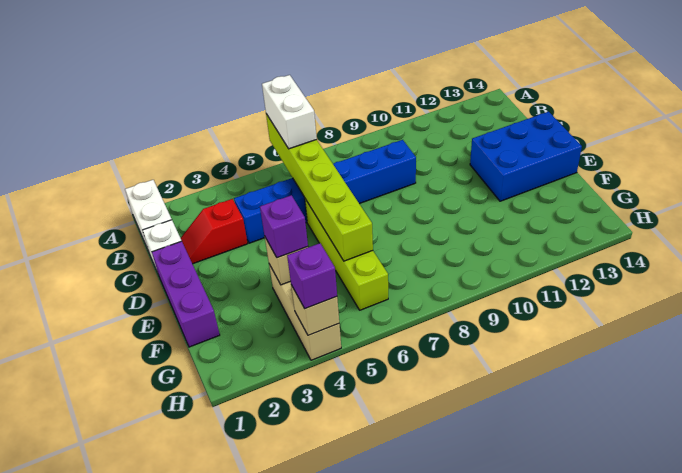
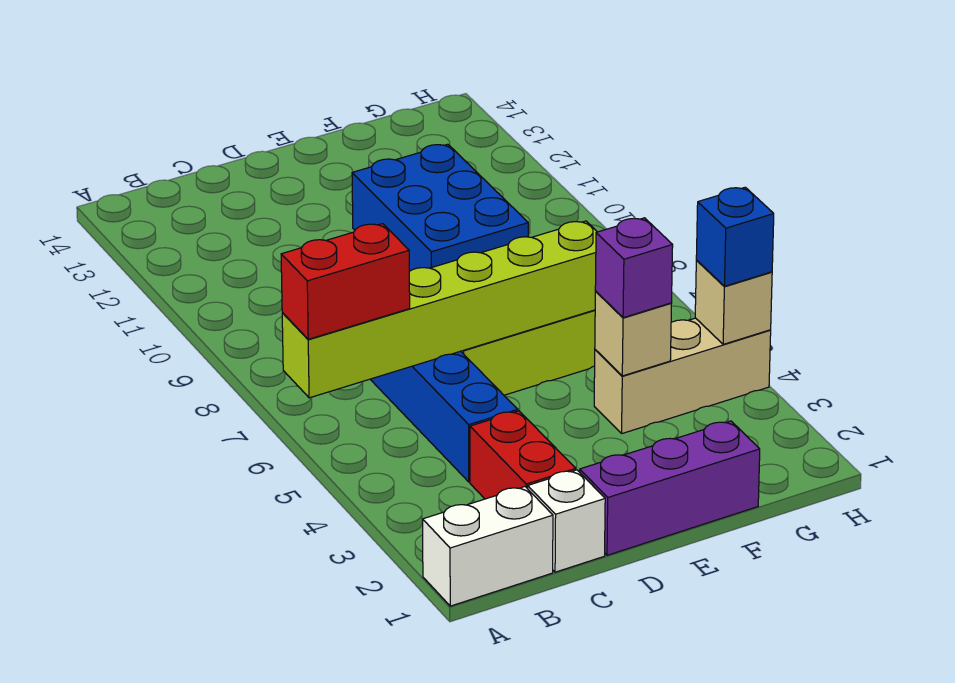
white brick A6:B6 level 3 -> red brick A6:B6 level 3
red slope C2:C3 level 1 top 3 -> red brick C2:C3 level 1
blue brick D12:E14 level 1 -> blue brick E9:F11 level 1
purple brick H4 level 3 -> blue brick H4 level 3

